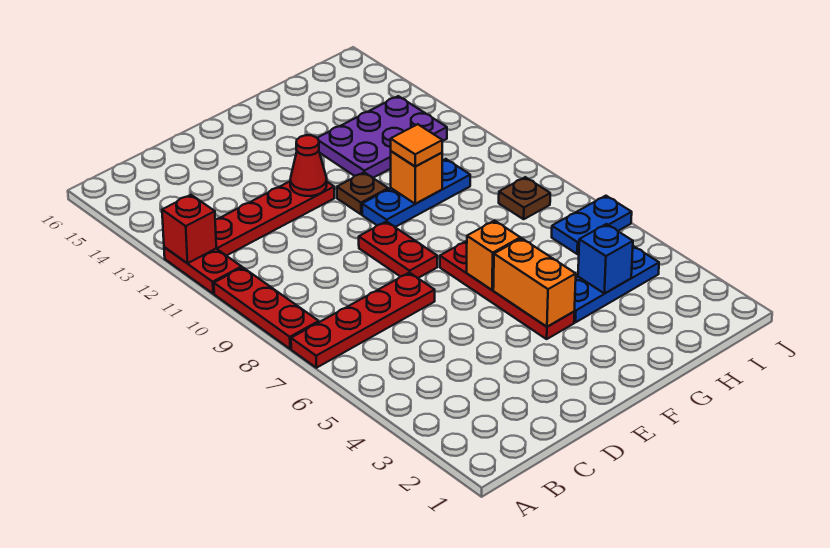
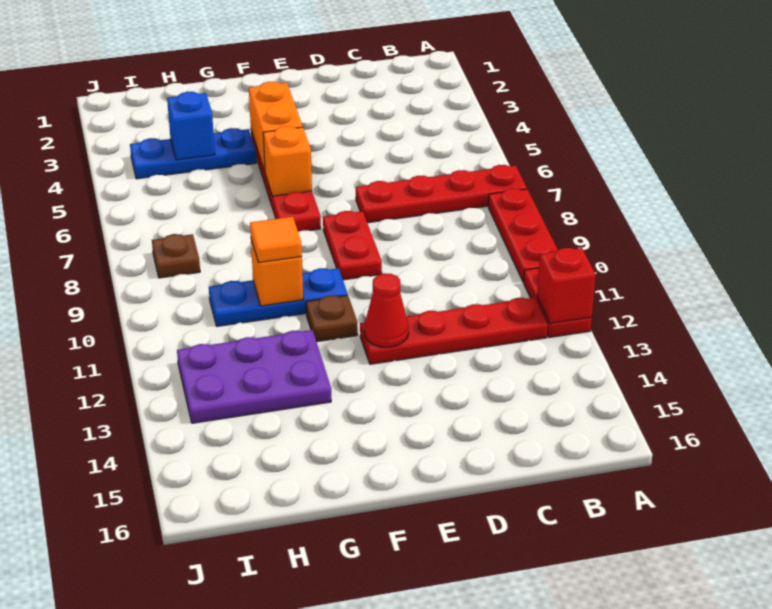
blue plate I6:J6 level 1 -> none

